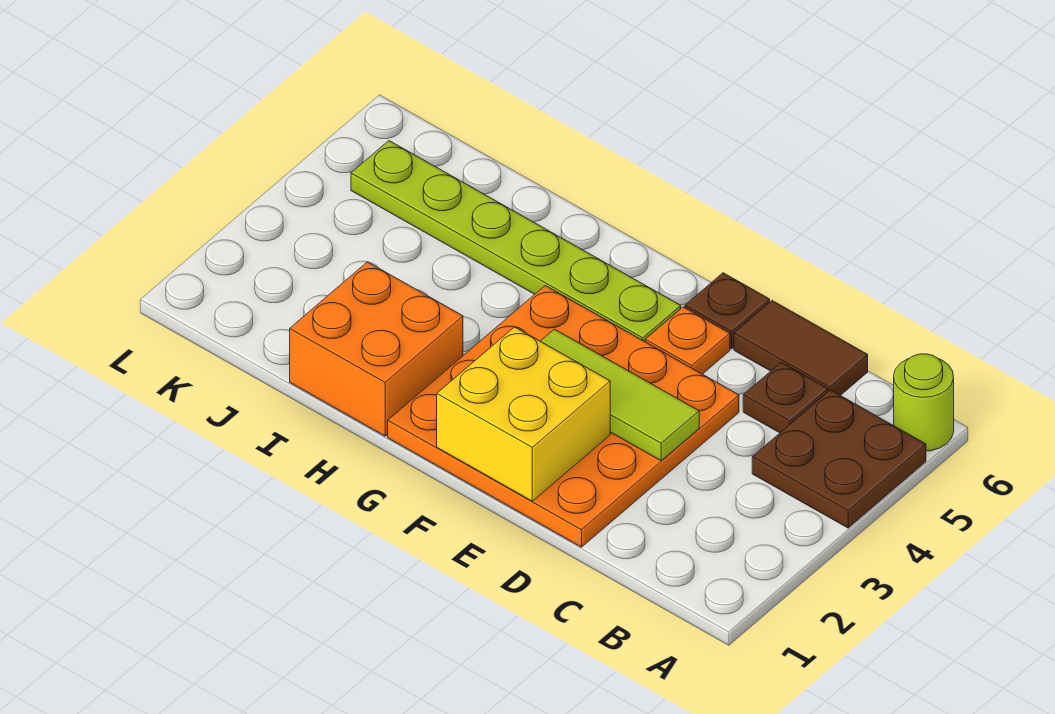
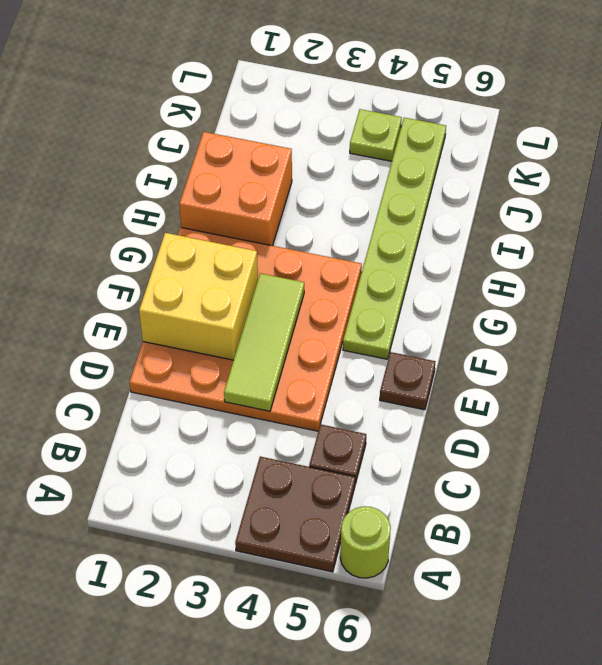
brown tile C6:D6 level 1 -> none
orange plate E5 level 1 -> none
none -> lime plate K4 level 1

